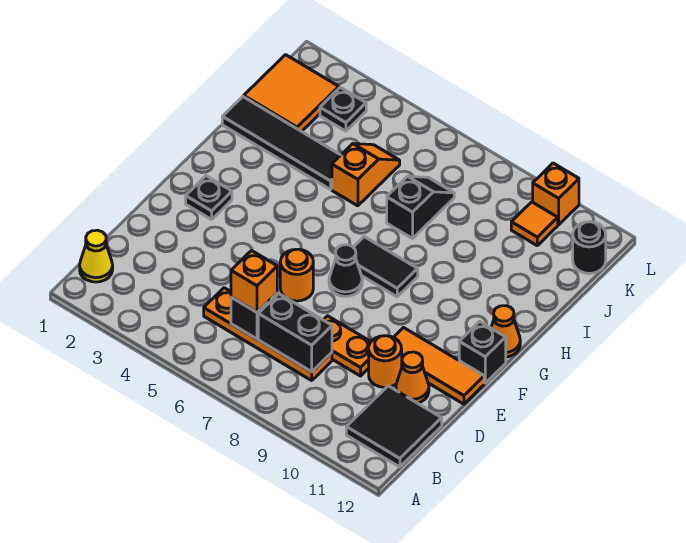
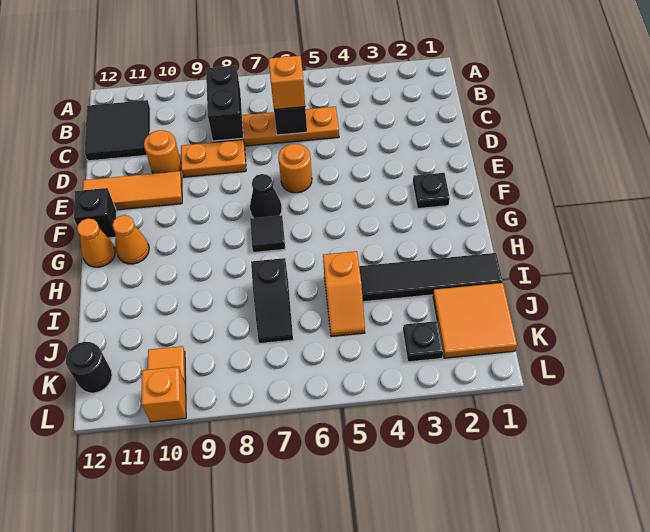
yellow cone B1 level 1 -> none
black brick C7:C8 level 2 -> black brick B8:C8 level 2
orange cone D11 level 1 -> orange cone G11 level 1
black tile G7:G8 level 1 -> black tile G7 level 1

